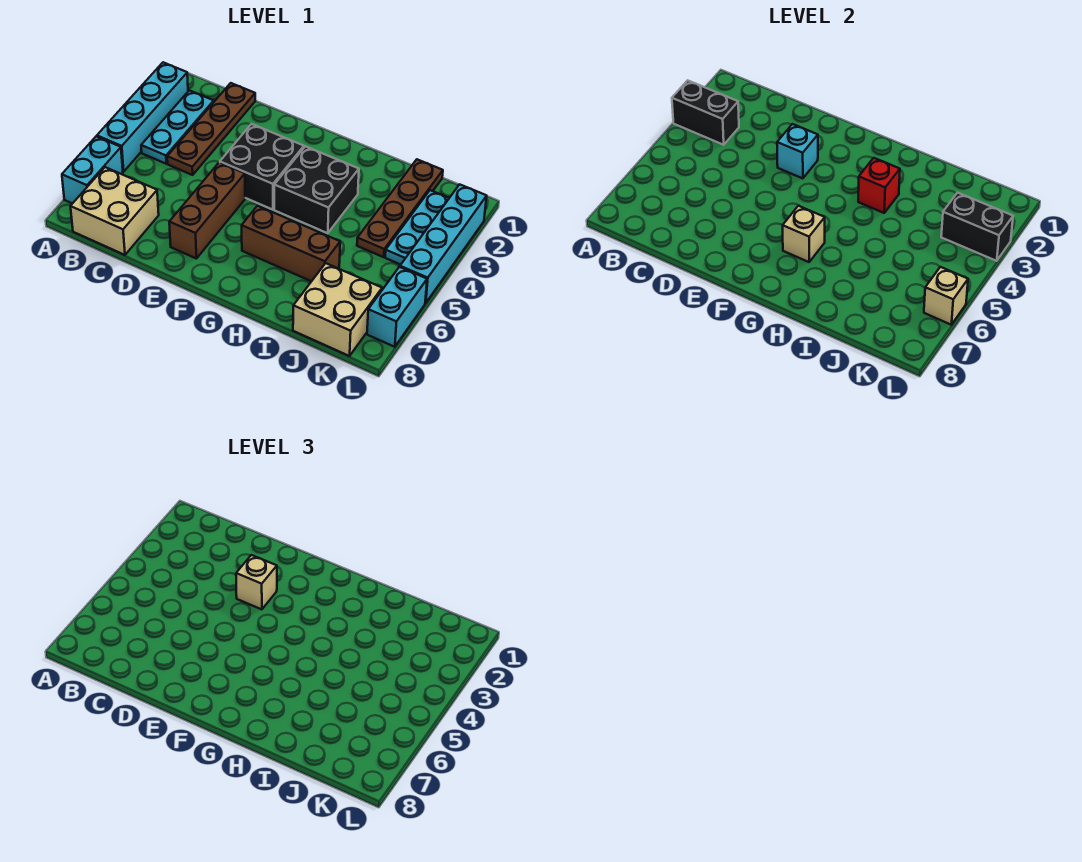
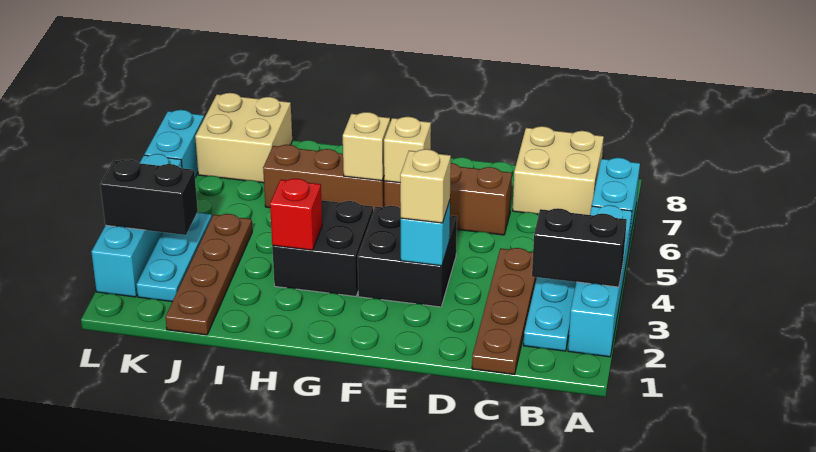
brown brick E5:E7 level 1 -> brown brick D6:F6 level 1
tan brick L6 level 2 -> tan brick F6 level 2

